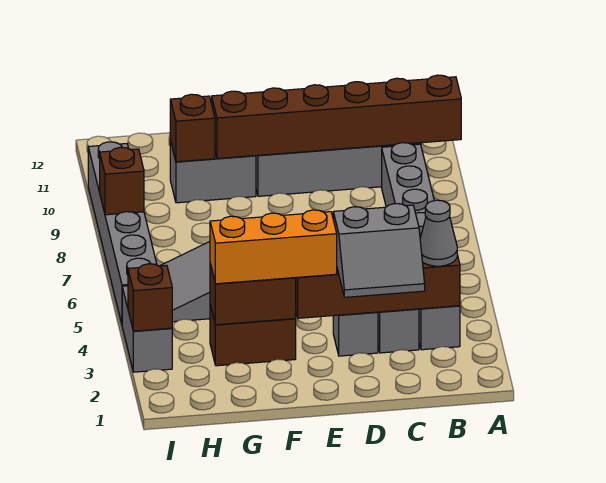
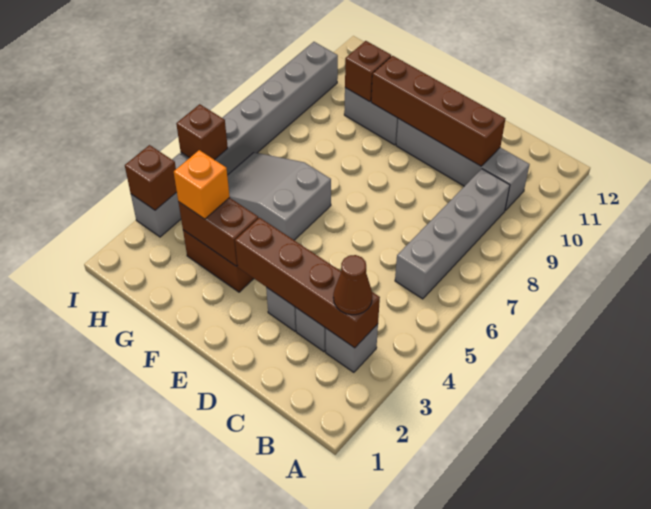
brown brick A10:F10 level 2 -> brown brick C10:F10 level 2
grey cone B3 level 3 -> brown cone B3 level 3
grey slope C2:D3 level 3 top 3 -> none
orange brick E3:G3 level 3 -> orange brick G3 level 3
brown brick I8 level 2 -> brown brick I5 level 2

